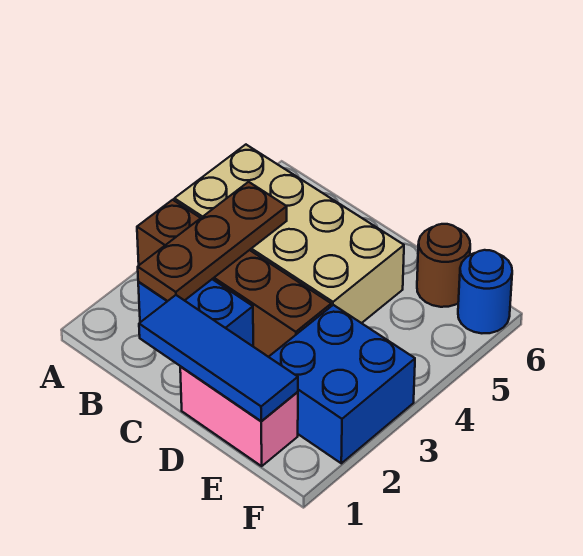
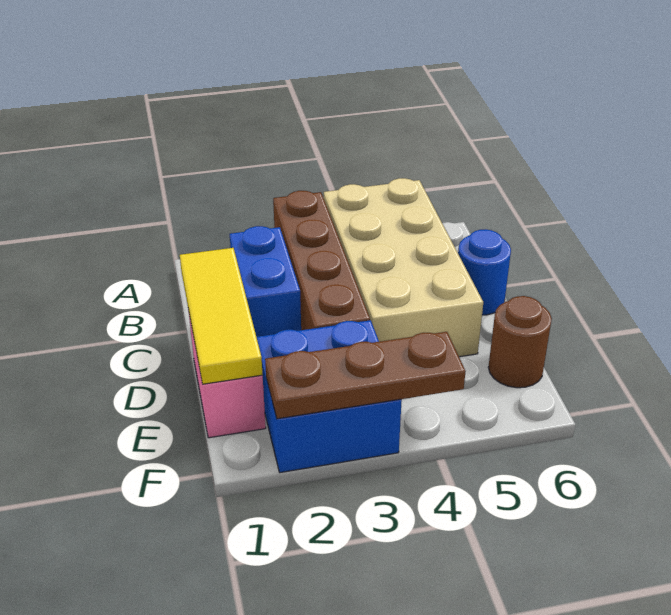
brown plate B2:B4 level 2 -> brown plate F2:F4 level 2
blue tile C1:E1 level 2 -> yellow tile C1:E1 level 2
blue round brick F6 level 1 -> blue round brick C6 level 1

